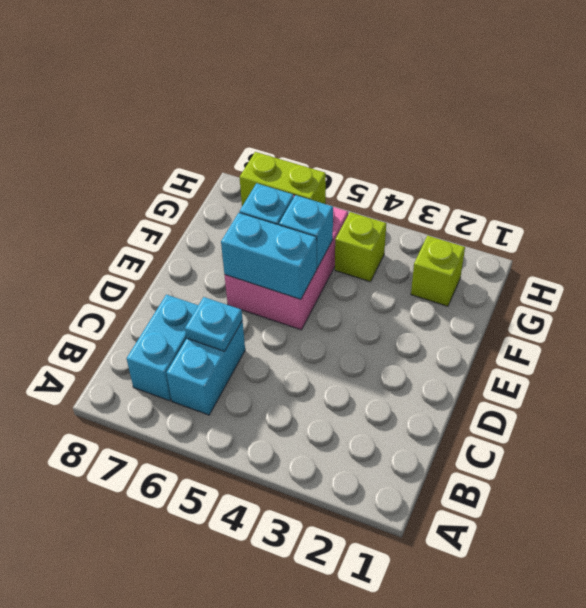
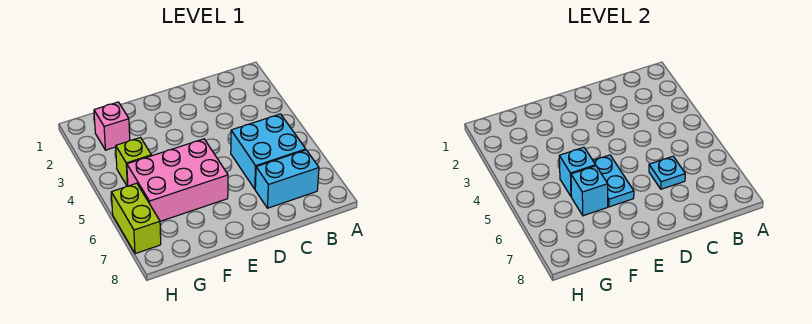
cyan brick B6:C6 level 1 -> cyan brick B5:C6 level 1
cyan brick E5:E6 level 2 -> cyan plate E5:E6 level 2
lime brick G2 level 1 -> pink brick G2 level 1

